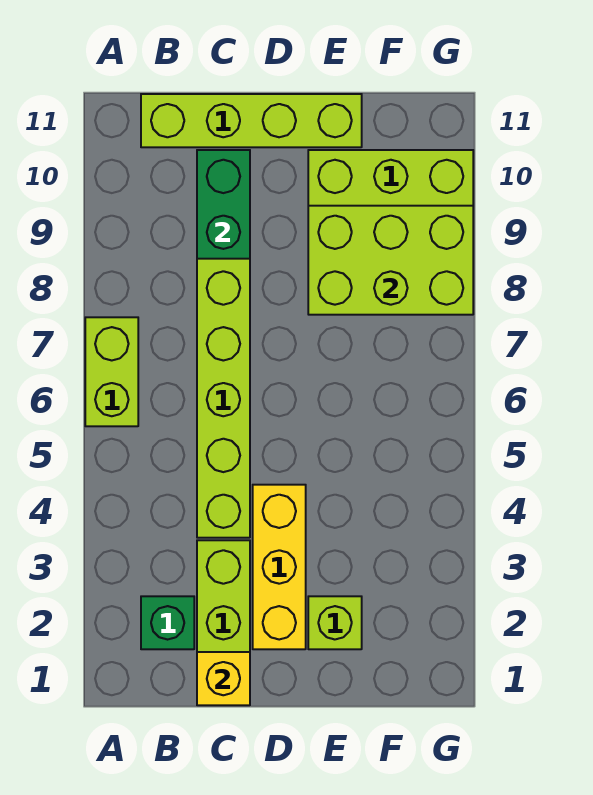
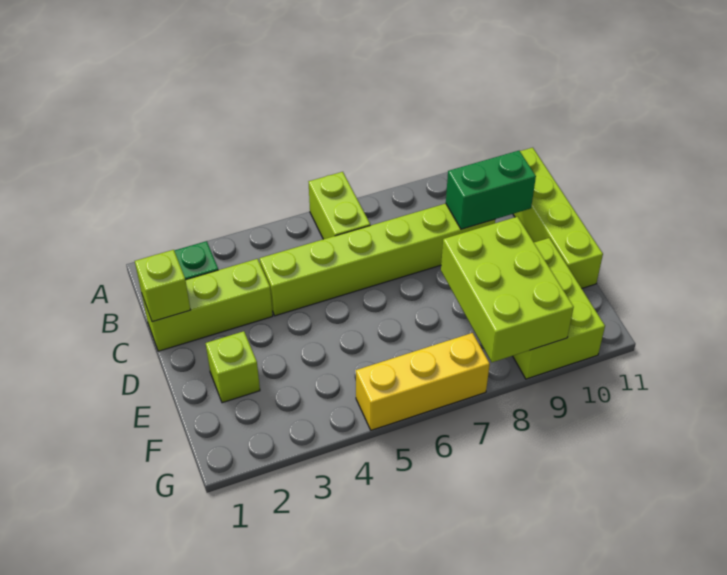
lime brick A6:A7 level 1 -> lime brick A6:B6 level 1
yellow brick C1 level 2 -> lime brick C1 level 2
yellow brick D2:D4 level 1 -> yellow brick G5:G7 level 1

